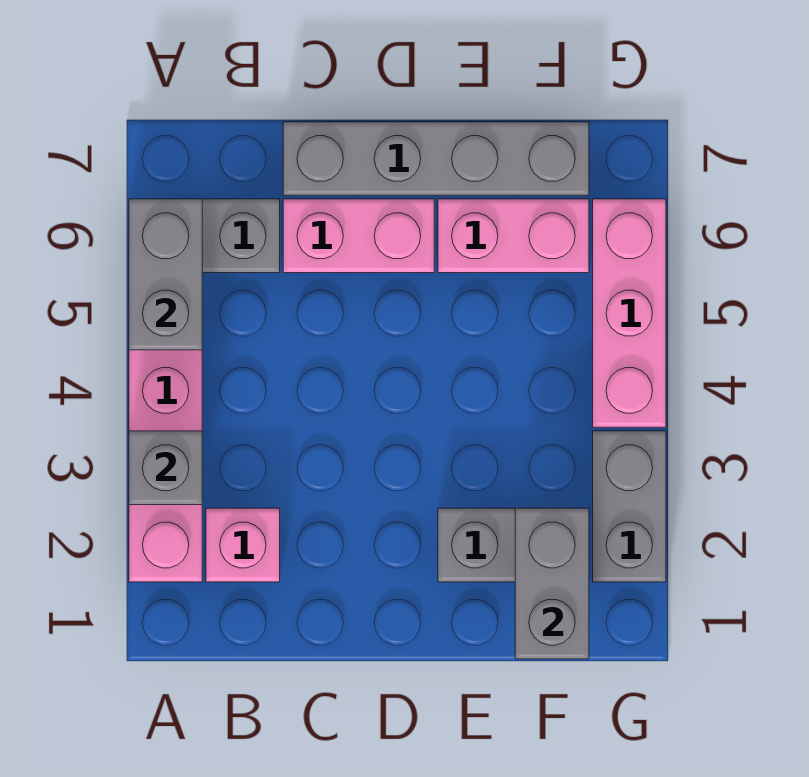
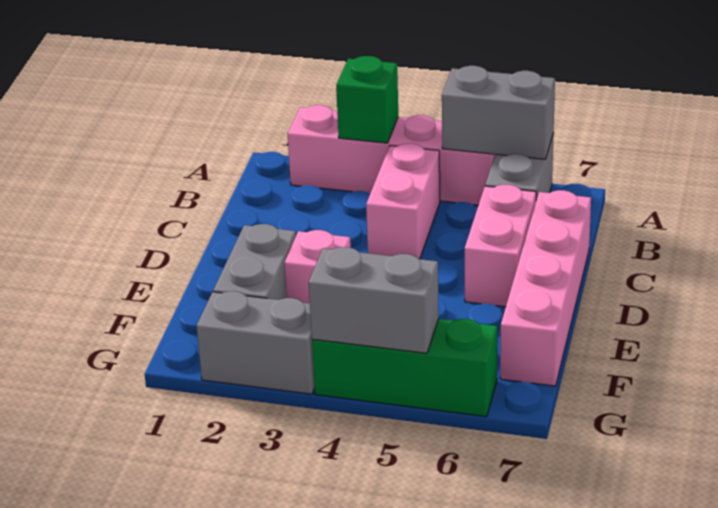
grey brick A3 level 2 -> green brick A3 level 2
pink brick B2 level 1 -> pink brick E3 level 1
grey brick C7:F7 level 1 -> pink brick C7:F7 level 1
pink brick E6:F6 level 1 -> pink brick B4:C4 level 1
grey brick F1:F2 level 2 -> grey brick G4:G5 level 2
pink brick G4:G6 level 1 -> green brick G4:G6 level 1

